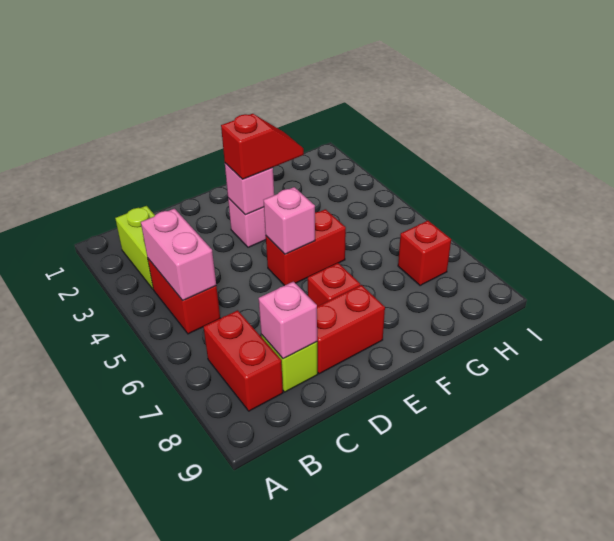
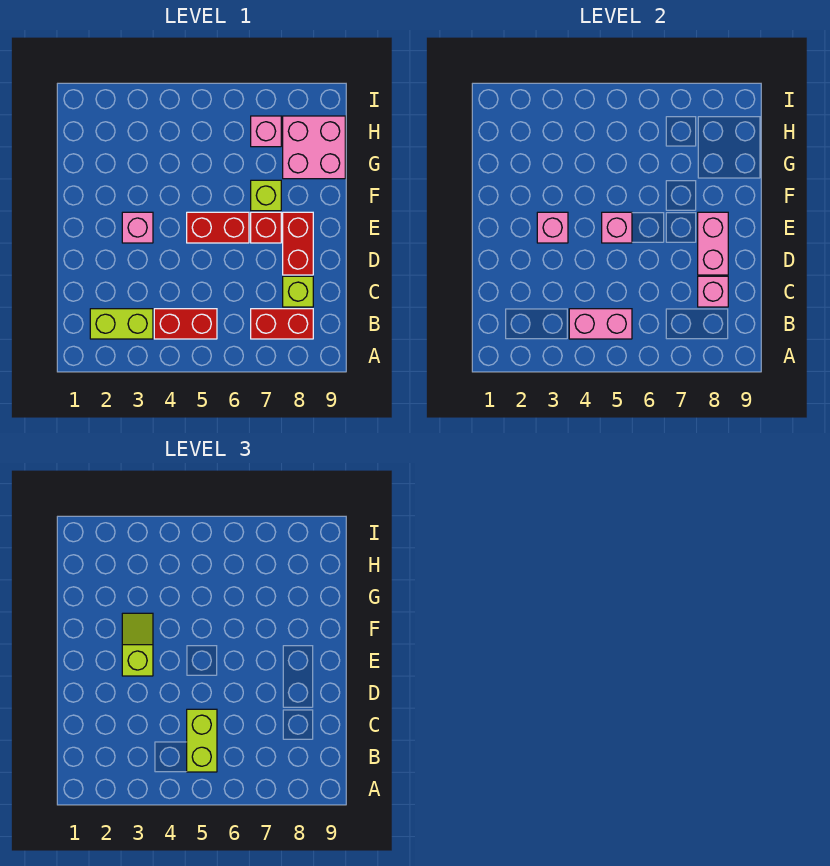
none -> lime brick B5:C5 level 3
none -> pink brick D8:E8 level 2
red slope E3:F3 level 3 top E -> lime slope E3:F3 level 3 top E
red brick E5:F5 level 1 -> red brick E5:E6 level 1
none -> lime brick F7 level 1
none -> pink brick G8:H9 level 1
red brick H7 level 1 -> pink brick H7 level 1

